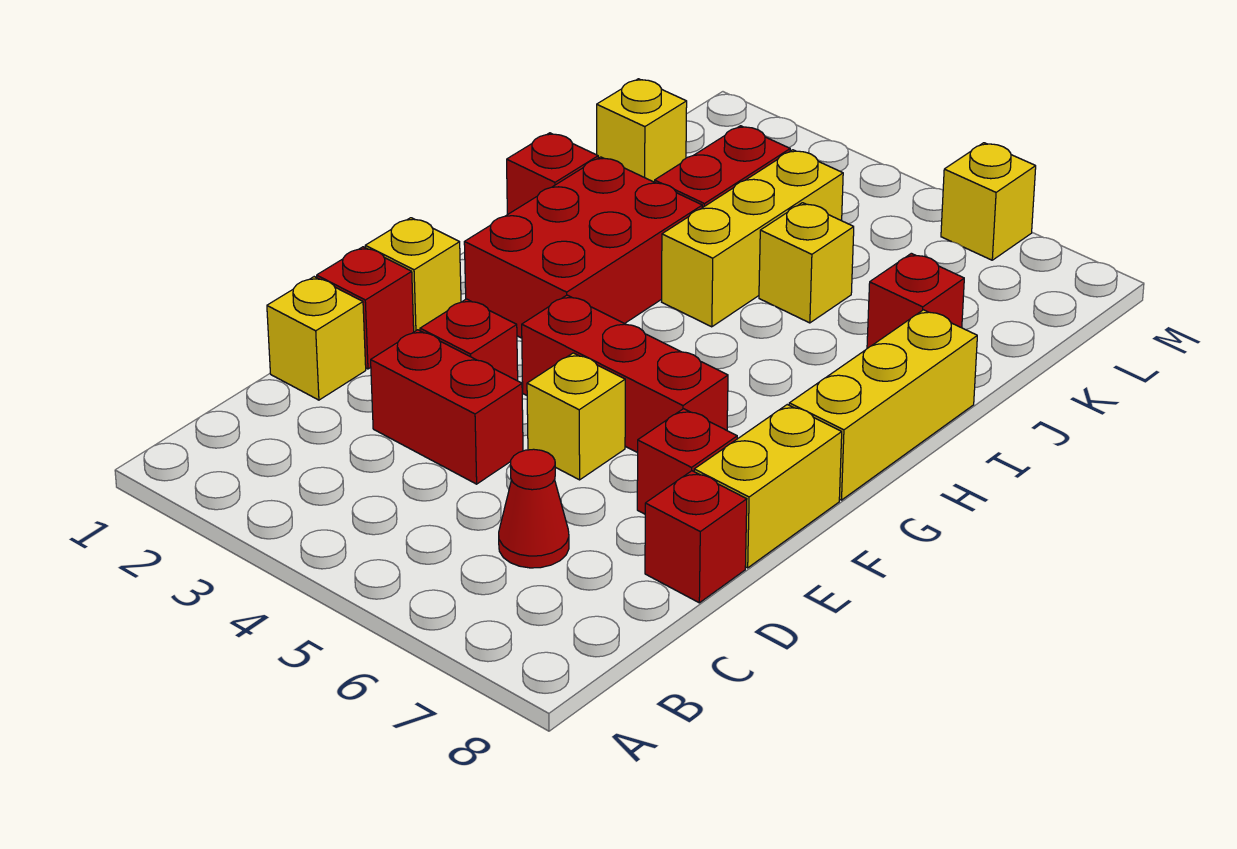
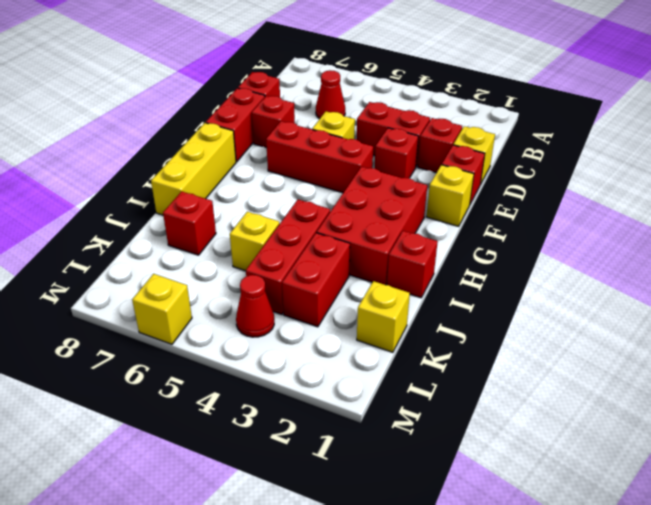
none -> red brick D2 level 1
yellow brick E8:F8 level 1 -> red brick E8:F8 level 1
yellow brick I4:K4 level 1 -> red brick I4:K4 level 1
none -> red cone L4 level 1

